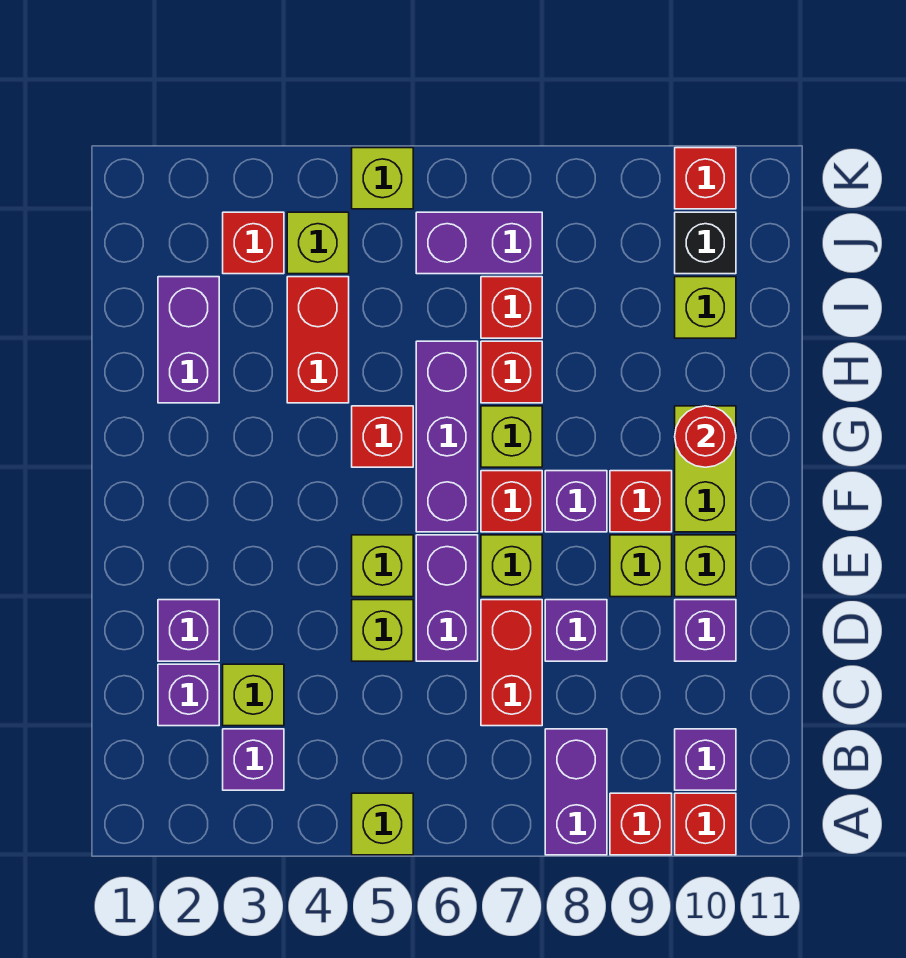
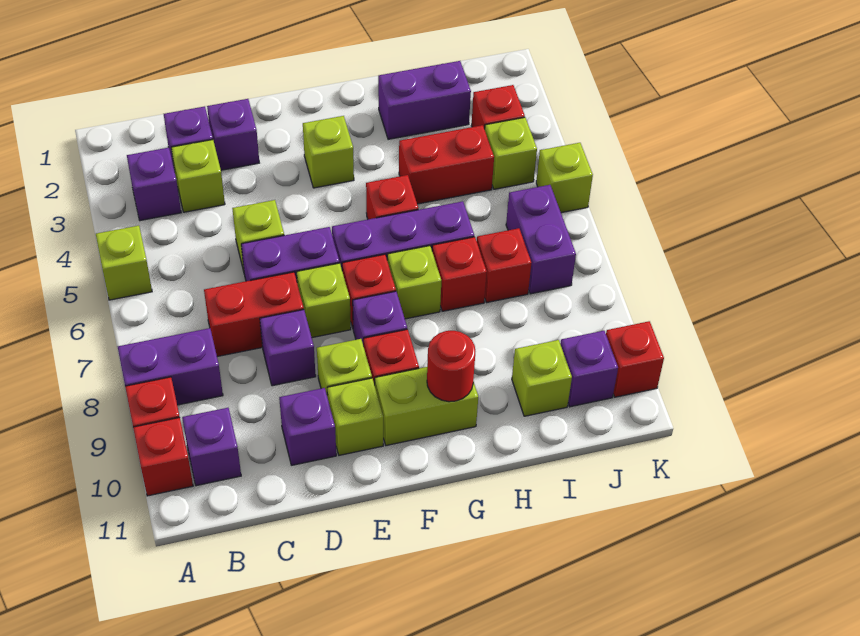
lime brick E5 level 1 -> lime brick F3 level 1
black brick J10 level 1 -> purple brick J10 level 1

